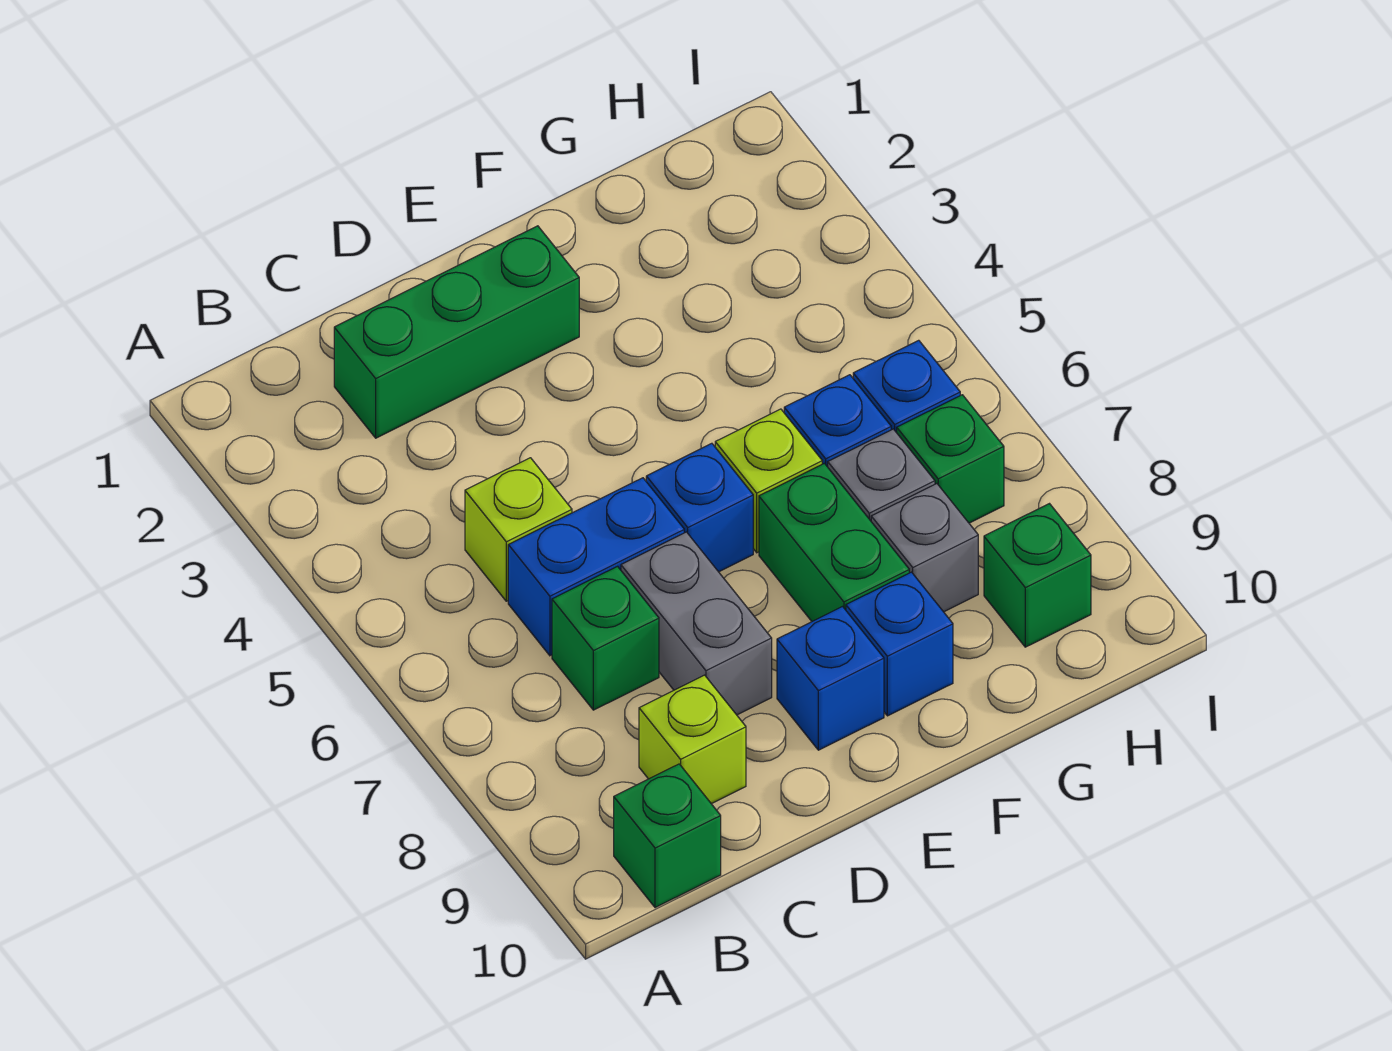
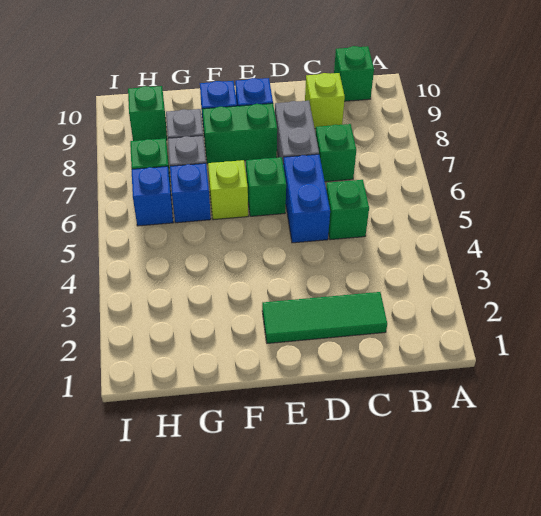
green brick C2:E2 level 1 -> green tile C2:E2 level 1
lime brick C5 level 1 -> green brick C5 level 1
blue brick C6:D6 level 1 -> blue brick D5:D6 level 1
blue brick E6 level 1 -> green brick E6 level 1
green brick F7:F8 level 1 -> green brick E8:F8 level 1

